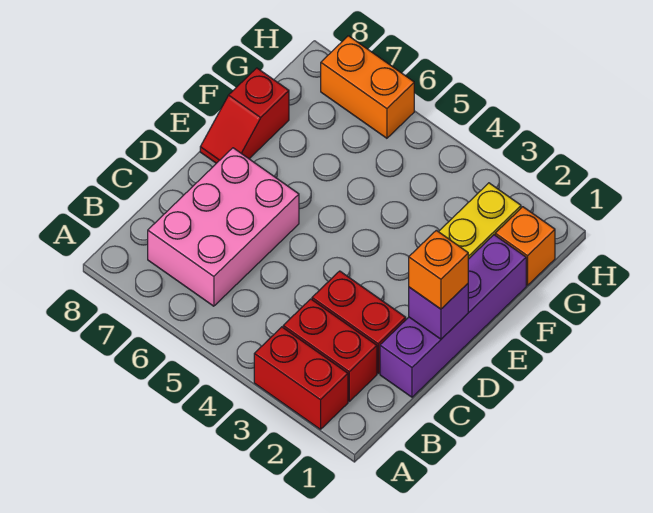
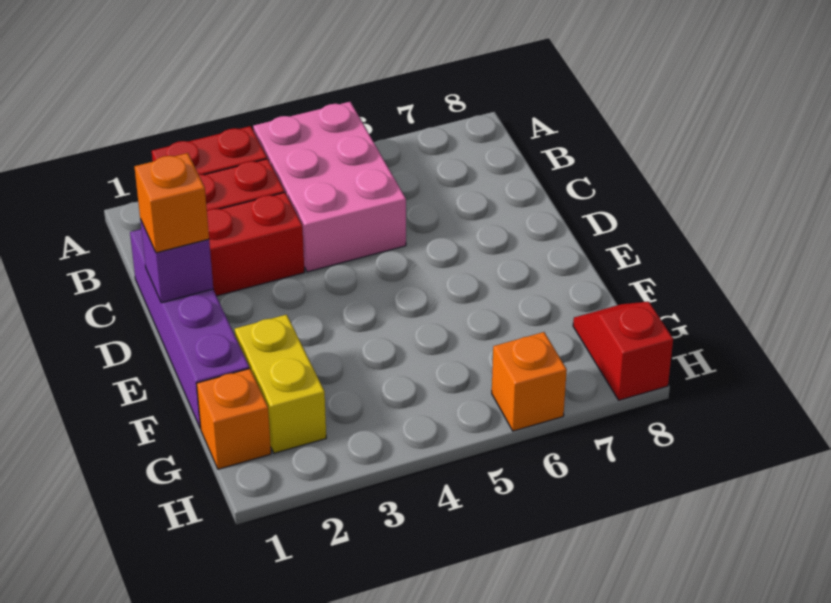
pink brick B6:D7 level 1 -> pink brick A4:C5 level 1
red slope E8:F8 level 1 top F -> red slope G8:H8 level 1 top H
orange brick H6:H7 level 1 -> orange brick H6 level 1

